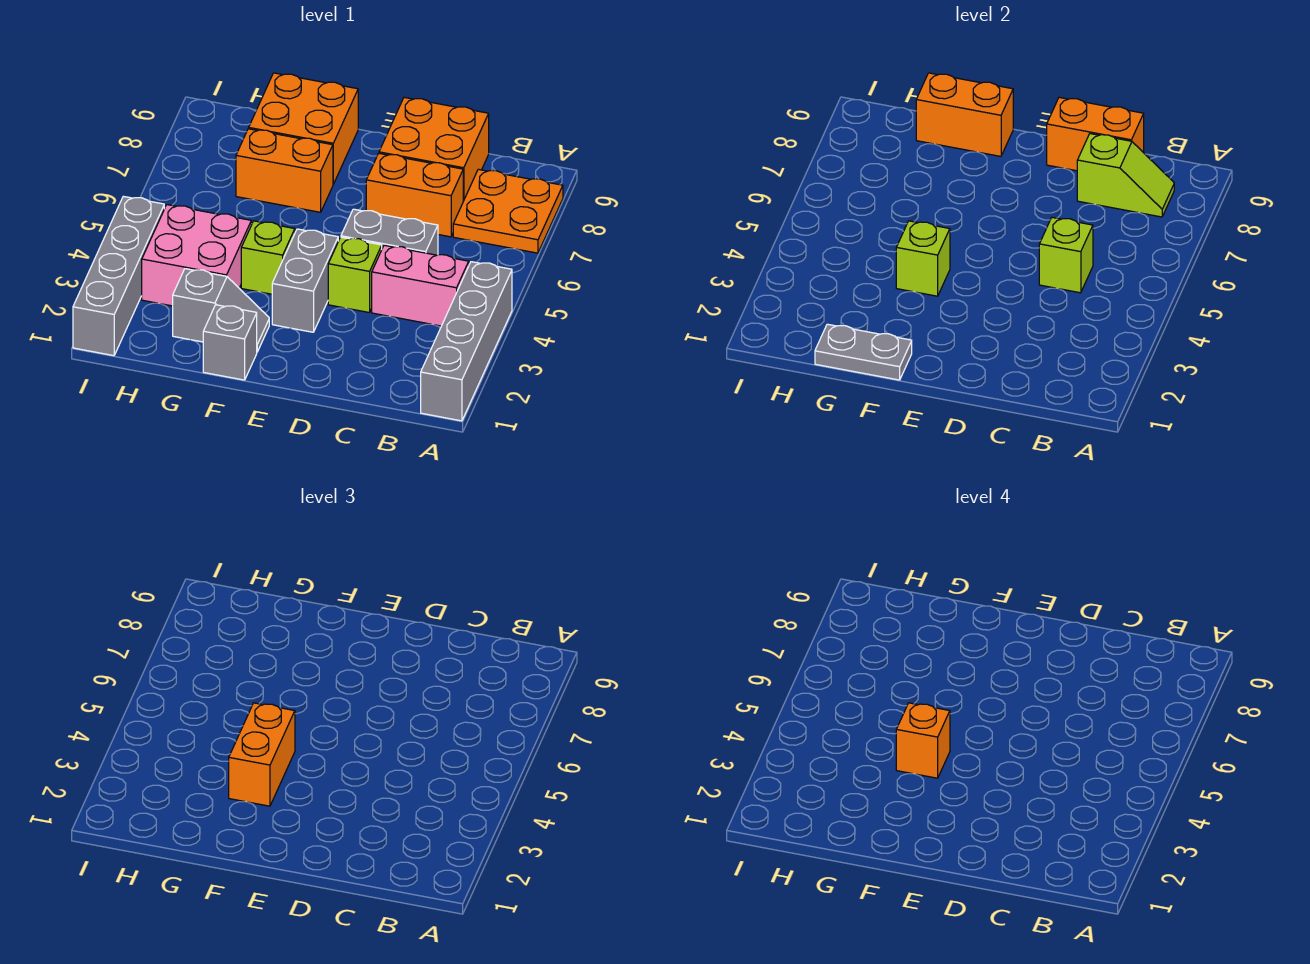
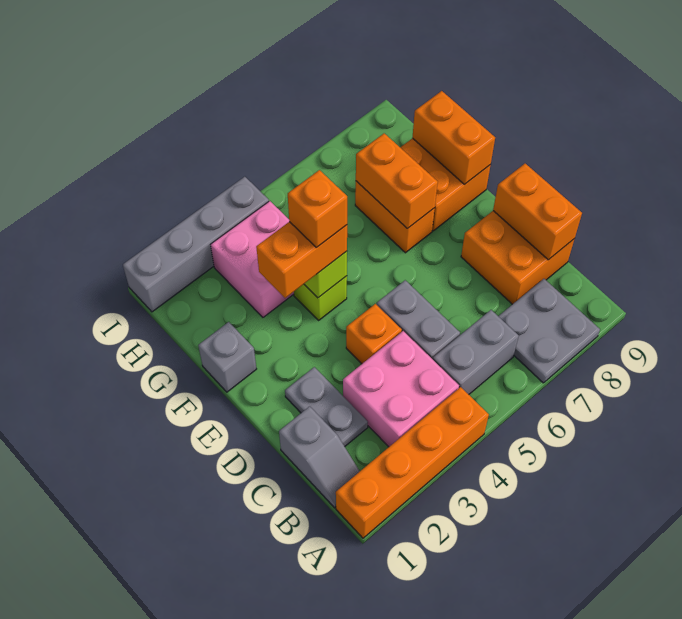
grey brick A1:A4 level 1 -> orange brick A1:A4 level 1
orange plate A7:B8 level 1 -> grey plate A7:B8 level 1
pink brick B4:C4 level 1 -> pink brick B3:C4 level 1
lime slope B8:C8 level 2 top C -> none
lime brick C5 level 2 -> none
orange brick C7:D7 level 1 -> orange brick F7:G7 level 2
lime brick D4 level 1 -> orange brick D4 level 1
grey brick E3:E4 level 1 -> grey brick B5:B6 level 1
grey plate F1:G1 level 2 -> grey plate C2:D2 level 1
grey slope F2:G2 level 1 top G -> grey slope B1:C1 level 1 top C

